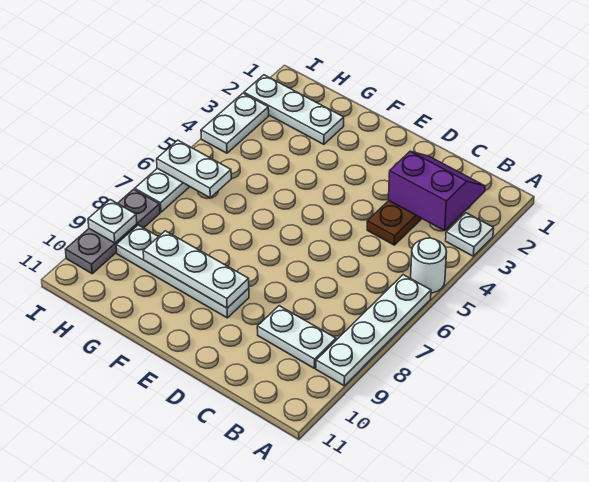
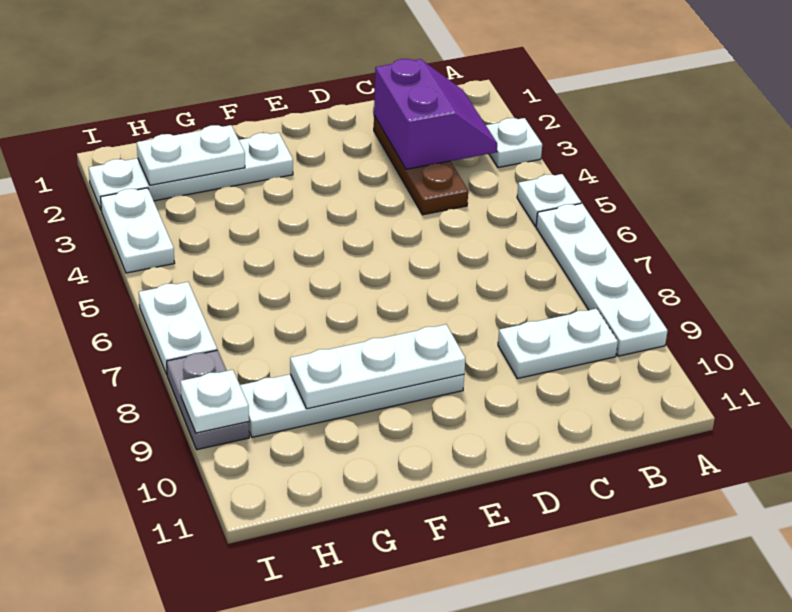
white round brick A5 level 1 -> white plate A5 level 1
purple slope B2:C3 level 2 top 3 -> purple slope B2:C3 level 2 top C
white plate G2:I2 level 1 -> white plate F2:I2 level 1
white plate H6:I6 level 2 -> white plate G2:H2 level 2
grey plate I8:I10 level 1 -> grey plate I8:I9 level 1

